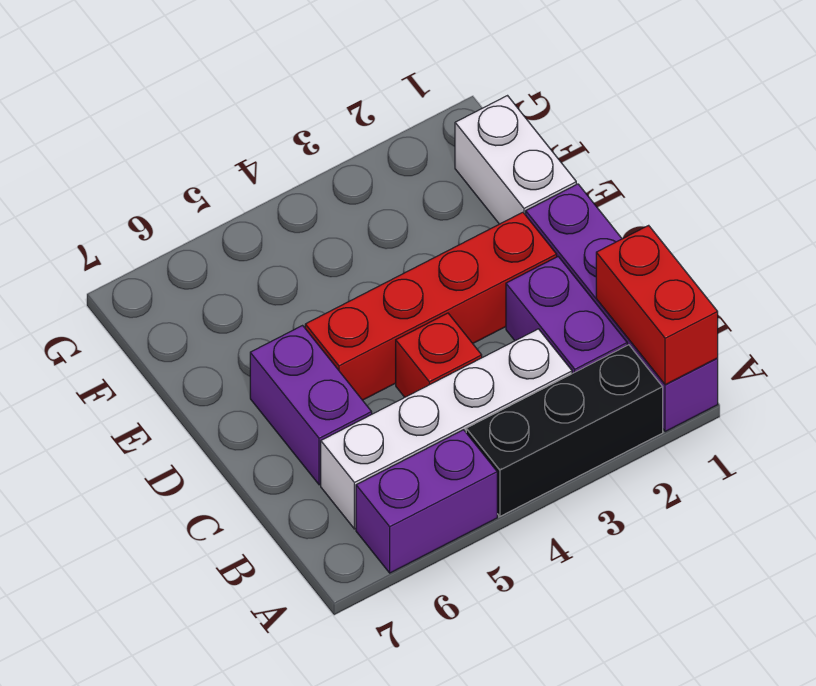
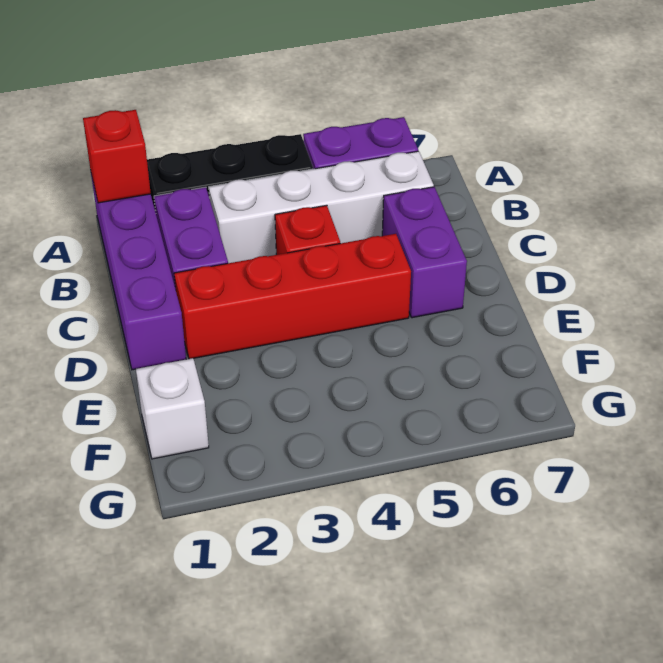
red brick A1:B1 level 2 -> red brick A1 level 2
white brick E1:F1 level 1 -> white brick F1 level 1

